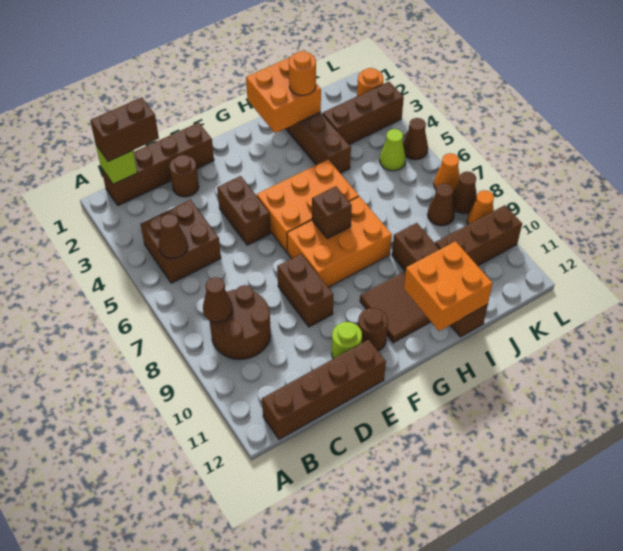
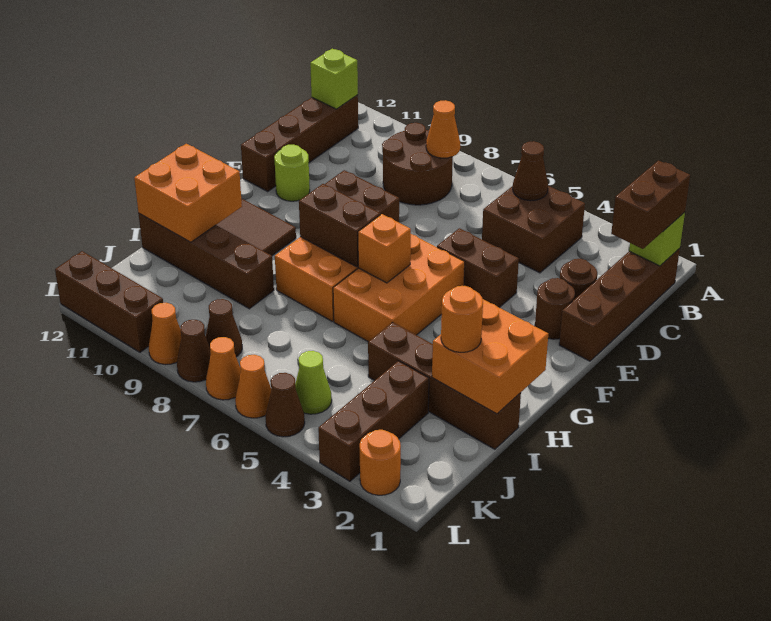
brown cone B8 level 2 -> orange cone B8 level 2
none -> lime brick B12 level 2
brown round brick F11 level 1 -> brown round brick E2 level 1
none -> orange brick G6 level 2
brown brick G7 level 2 -> brown brick G7:G8 level 2
brown brick J10:L10 level 1 -> brown brick L10:L12 level 1
none -> orange cone L6 level 1

